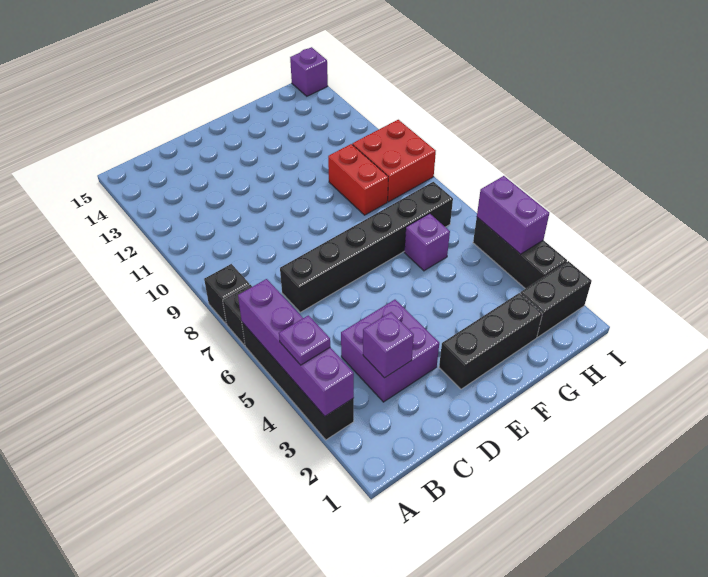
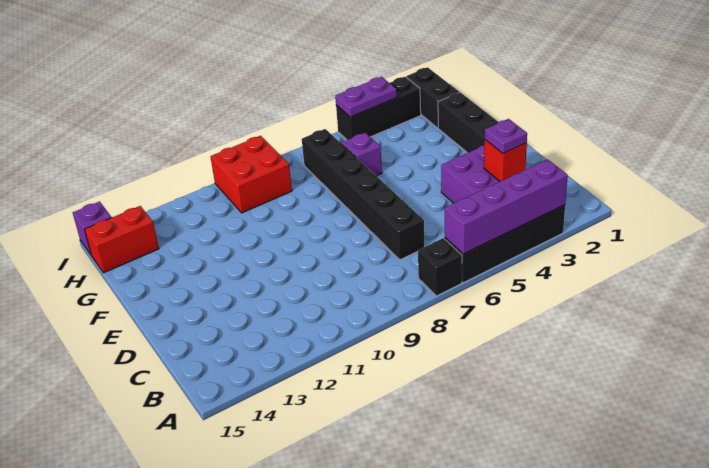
purple plate A4 level 3 -> purple plate C3 level 3
black brick A8 level 1 -> none
purple brick C3 level 2 -> red brick C3 level 2
red brick G9:G10 level 1 -> red brick H14:H15 level 1
purple brick I4:I5 level 2 -> purple plate I4:I5 level 2

